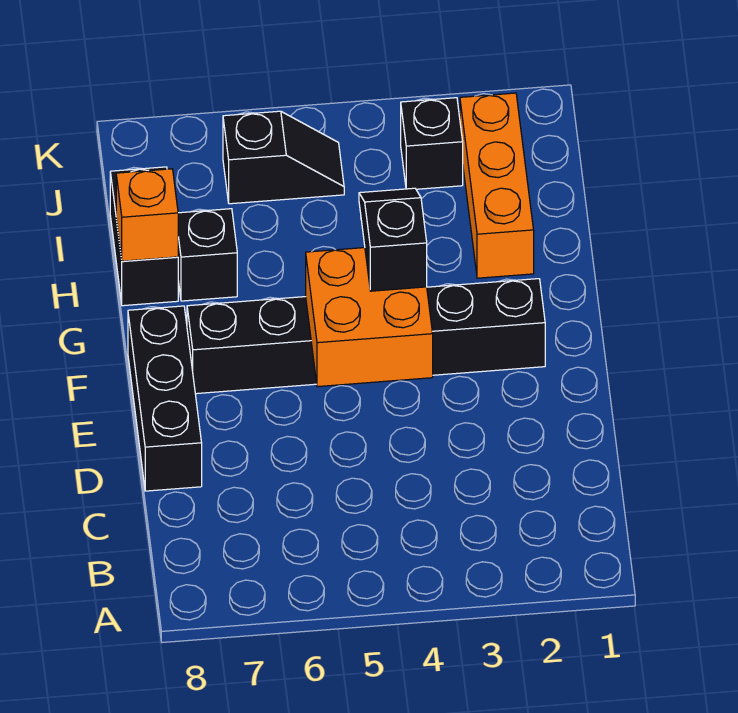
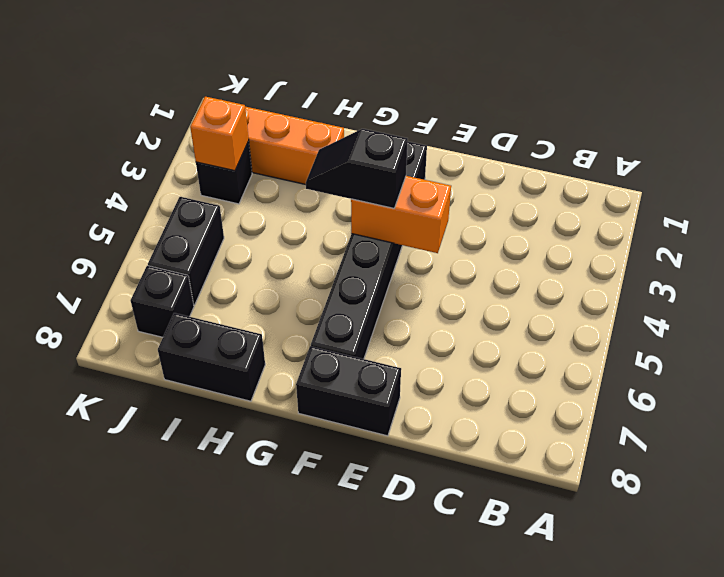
black brick D8:F8 level 1 -> black brick E8:F8 level 1
orange brick E4:F5 level 2 -> orange brick E4:F4 level 2
black brick H7 level 1 -> black brick J7 level 1
orange brick H8 level 2 -> orange brick J3 level 2
black slope J5:J6 level 1 top 6 -> black brick J5:J6 level 1

